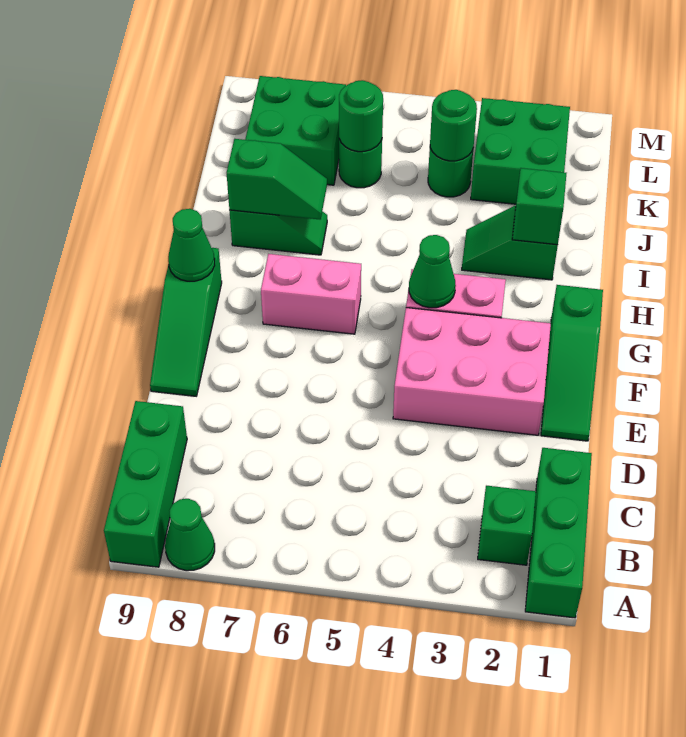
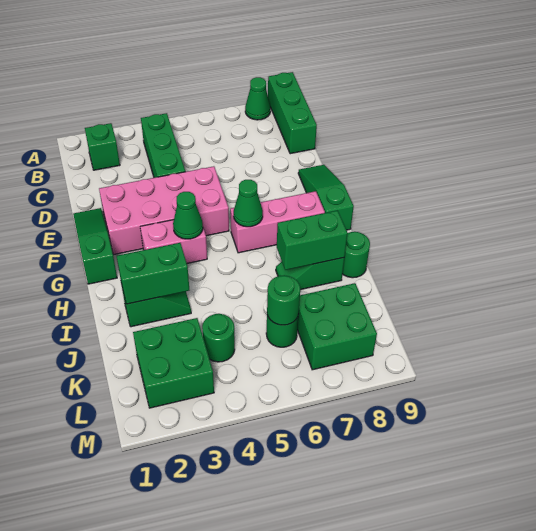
green brick A1:C1 level 1 -> green brick B4:D4 level 1
pink brick E2:F4 level 1 -> pink brick E2:F5 level 1
pink brick G6:G7 level 1 -> pink brick G6:G8 level 1
green cone G9 level 2 -> green cone G6 level 2
green brick I2 level 2 -> green brick I2:I3 level 2
green slope I7:I8 level 2 top 8 -> green brick I7:I8 level 2
green round brick K4 level 2 -> green round brick I9 level 1

